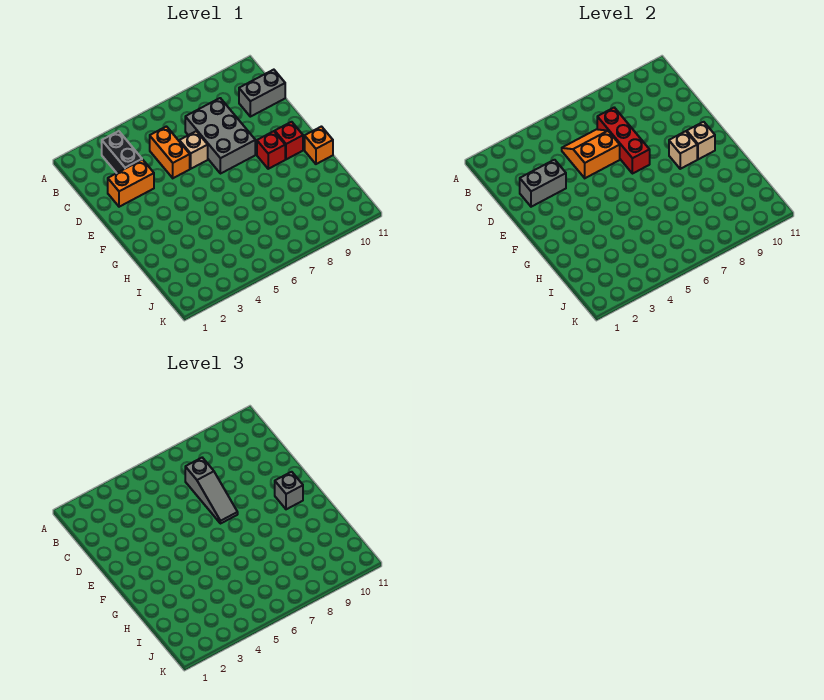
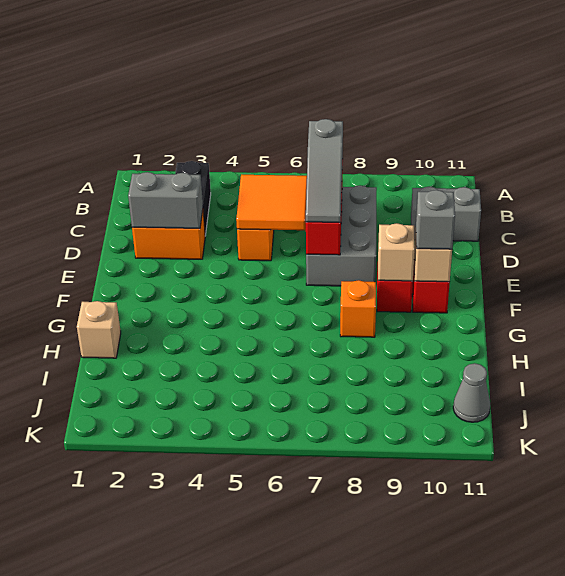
orange slope C5:D6 level 2 top D -> orange tile C5:D6 level 2
tan brick D6 level 1 -> tan brick H1 level 1
orange brick G11 level 1 -> orange brick G8 level 1
none -> grey cone J11 level 1

